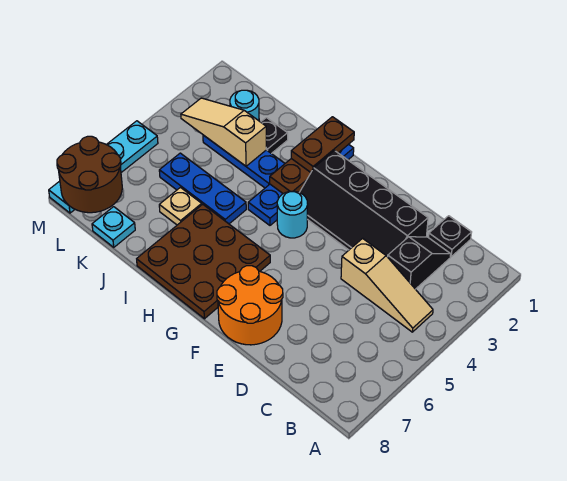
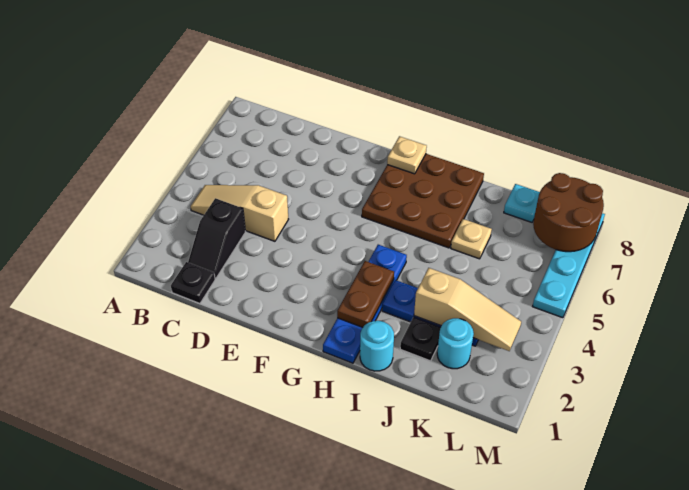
black slope D2:G3 level 1 top 2 -> none
orange round brick E7:F8 level 1 -> none
cyan round brick G4 level 1 -> cyan round brick I1 level 1
none -> tan plate G8 level 2
brown plate H1:H2 level 3 -> none
blue plate I5:K5 level 1 -> none

